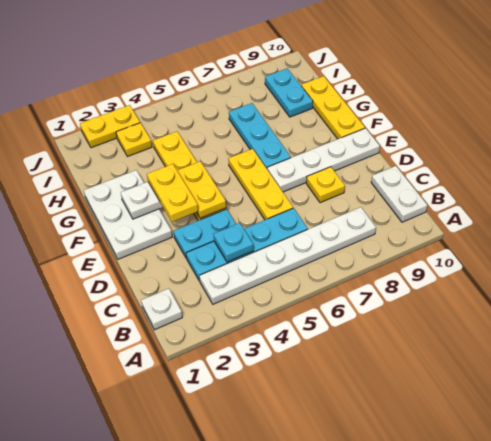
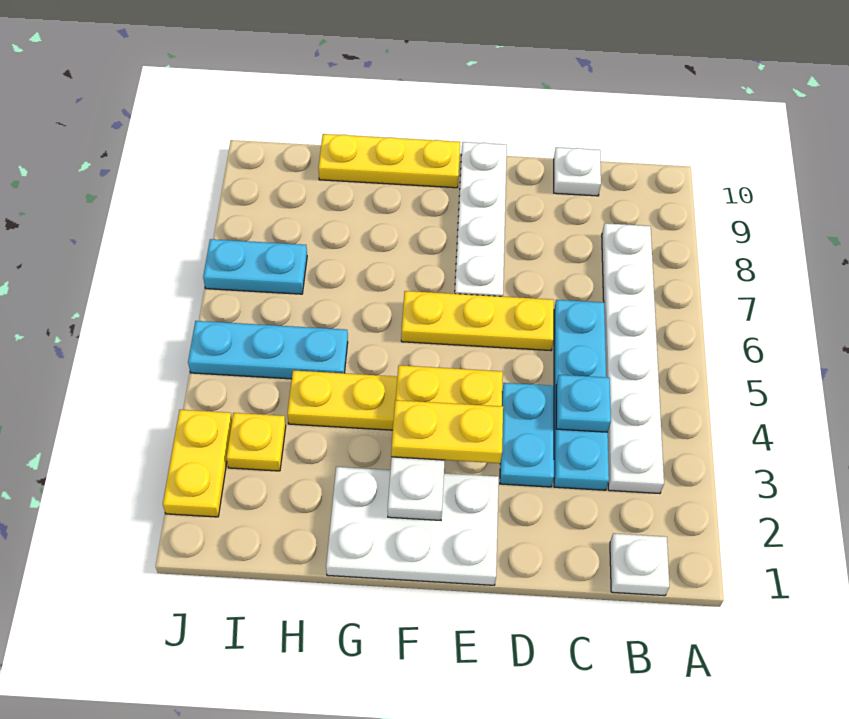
white plate B10:C10 level 1 -> white plate C10 level 1
yellow plate D8 level 1 -> none
cyan plate F7:H7 level 1 -> cyan plate H5:J5 level 1
cyan plate H9:I9 level 1 -> cyan plate I7:J7 level 1

